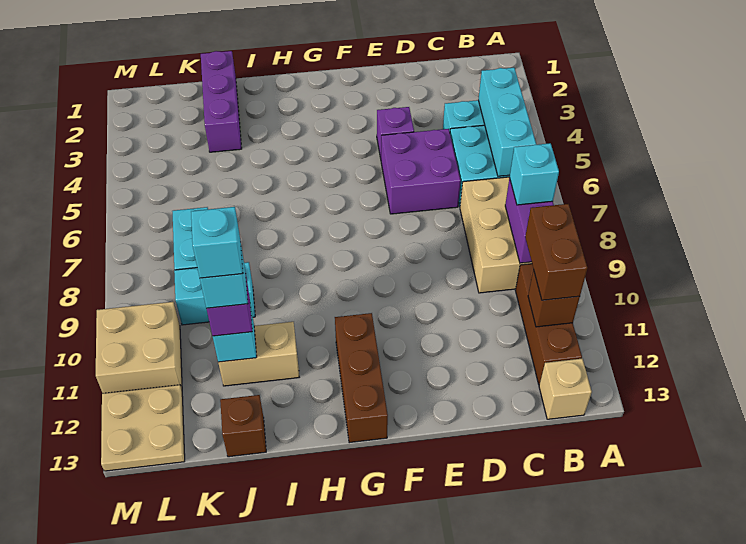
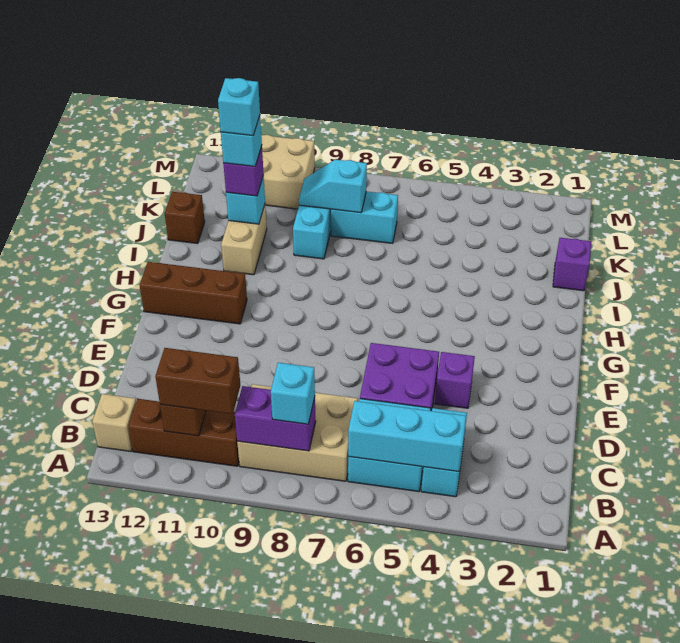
purple brick J1:J3 level 1 -> purple brick J1 level 1
none -> cyan slope K8:K9 level 2 top 8
tan plate L12:M13 level 1 -> none

